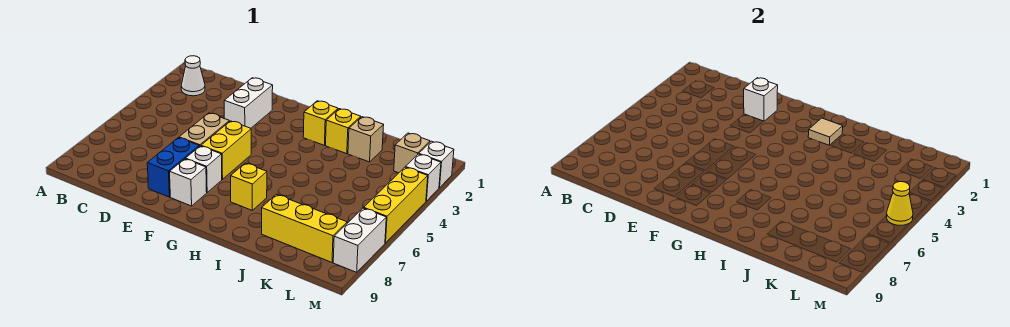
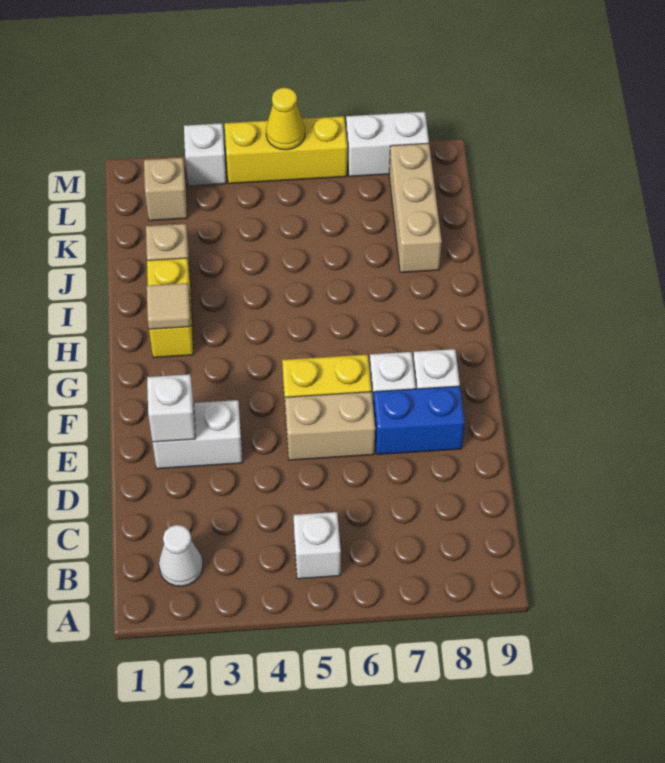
yellow brick H7 level 1 -> none
yellow brick J8:L8 level 1 -> tan brick J8:L8 level 1
white brick M2 level 1 -> white brick B5 level 1

